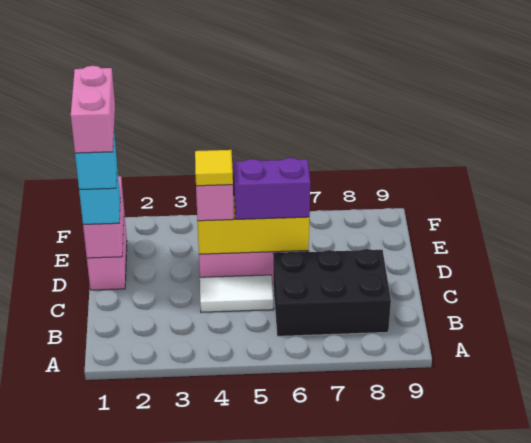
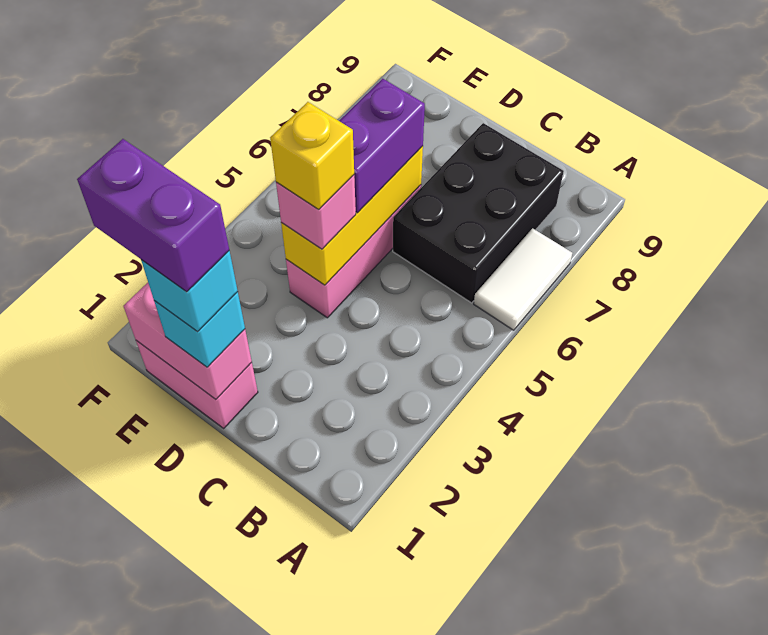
white tile C4:C5 level 1 -> white tile A6:A7 level 1
pink brick D1:E1 level 5 -> purple brick D1:E1 level 5
yellow tile D4 level 4 -> yellow brick D4 level 4

